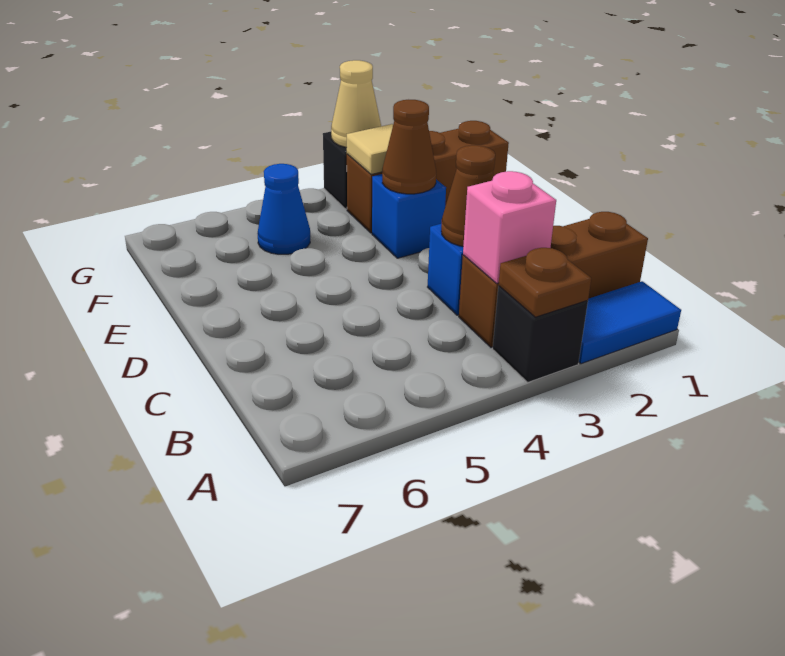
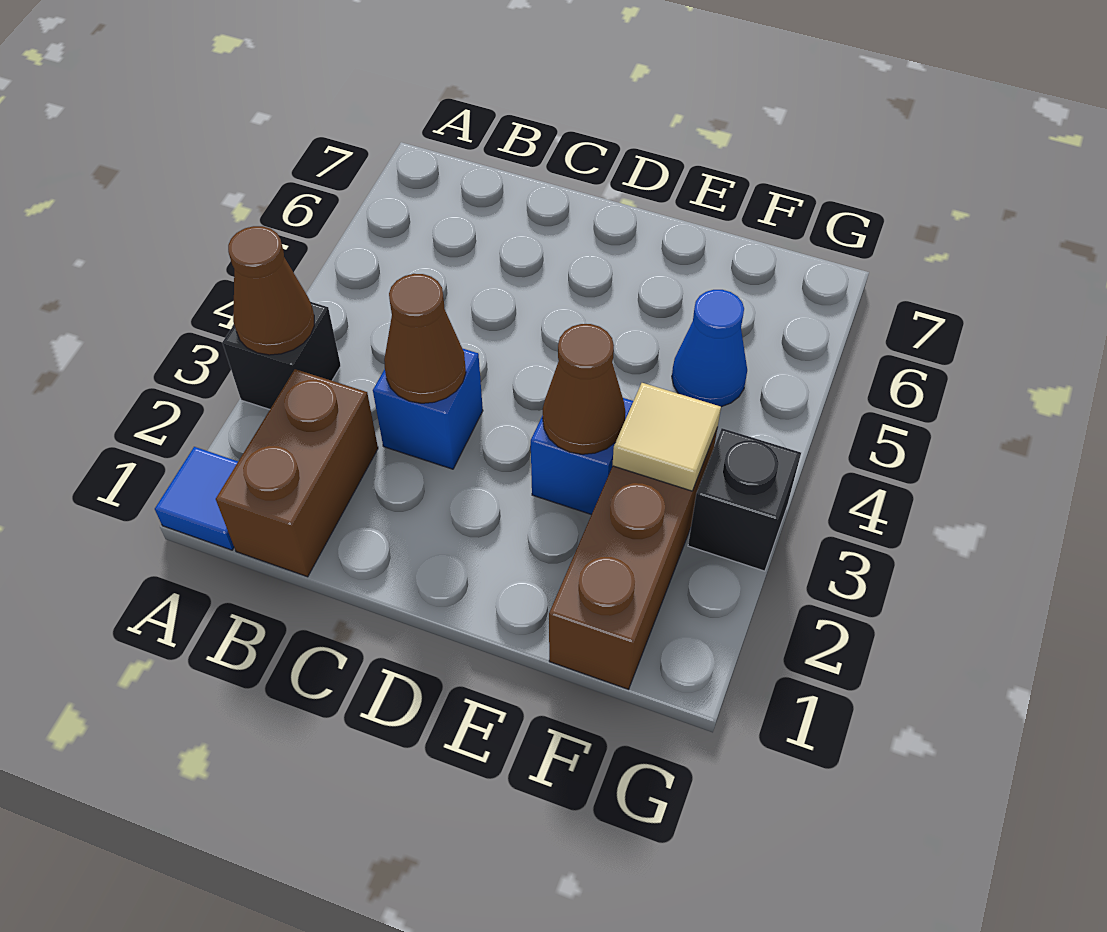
blue tile A1:A2 level 1 -> blue tile A1 level 1
brown plate A3 level 2 -> brown cone A3 level 2
brown brick B1:B3 level 1 -> brown brick B1:B2 level 1
pink brick B3 level 2 -> none
tan cone G3 level 2 -> none

